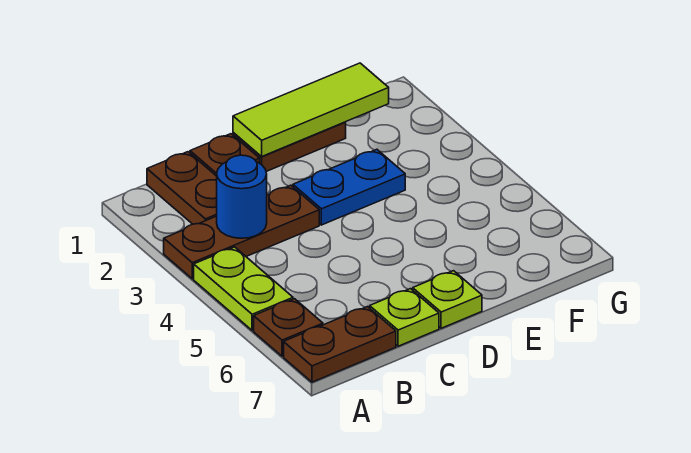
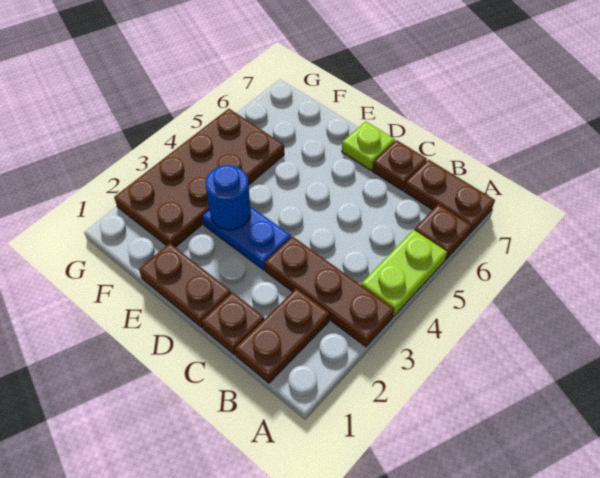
blue round brick B3 level 2 -> blue round brick E3 level 2
lime plate C7 level 1 -> brown plate C7 level 1
lime tile D1:F1 level 2 -> none
none -> brown plate F2:G5 level 1

